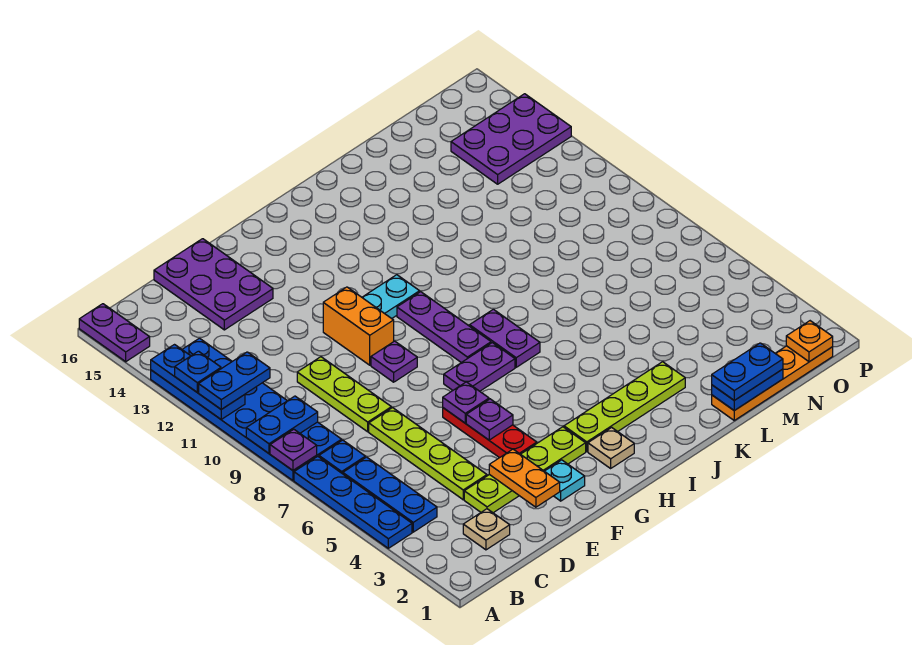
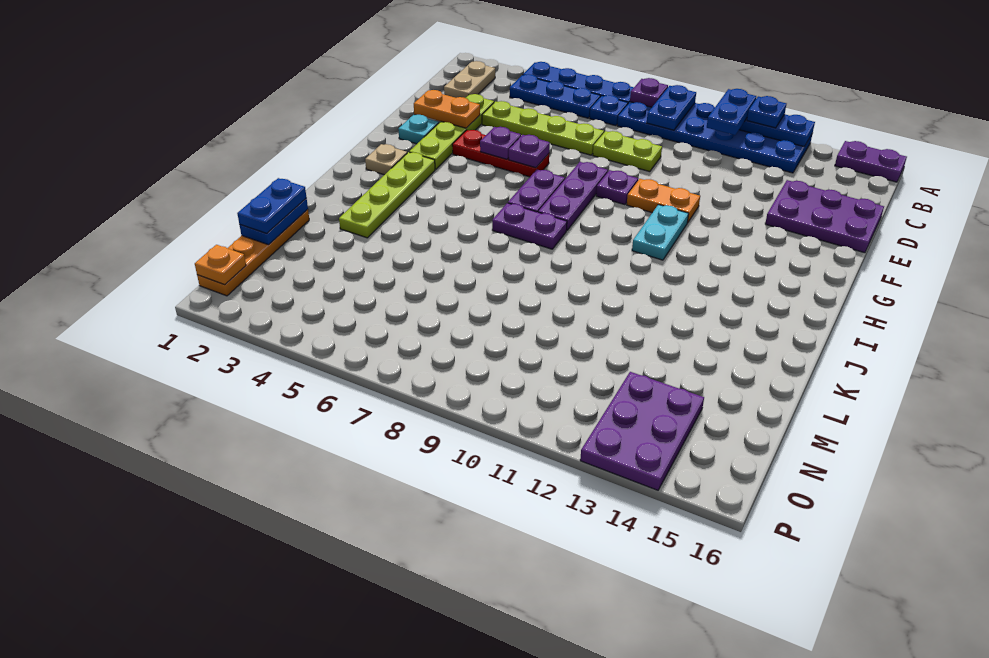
tan plate C2 level 1 -> tan plate B2:C2 level 1
lime plate D8:D10 level 1 -> lime plate D8:D9 level 1
orange brick F10:F11 level 1 -> orange plate F10:F11 level 1
purple plate H8:H10 level 1 -> purple plate F8:H8 level 1

